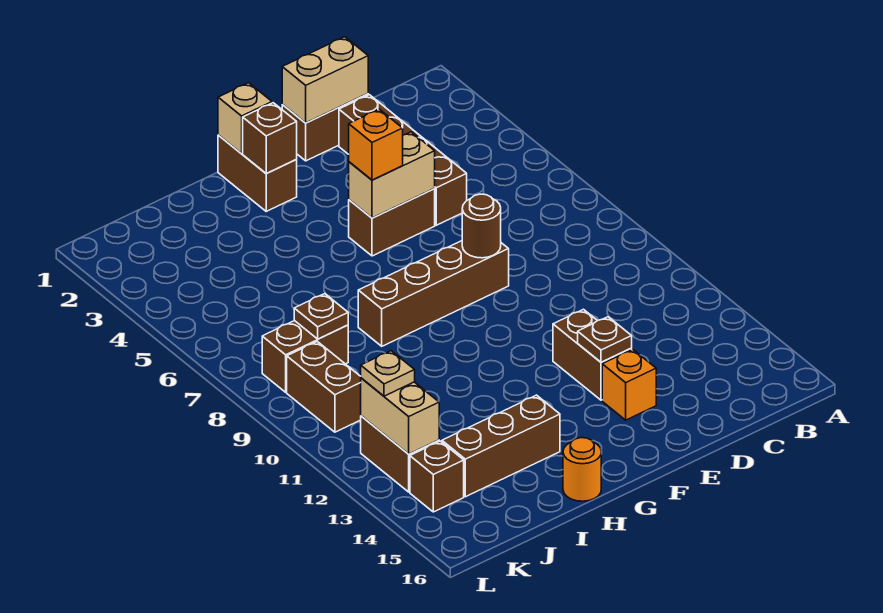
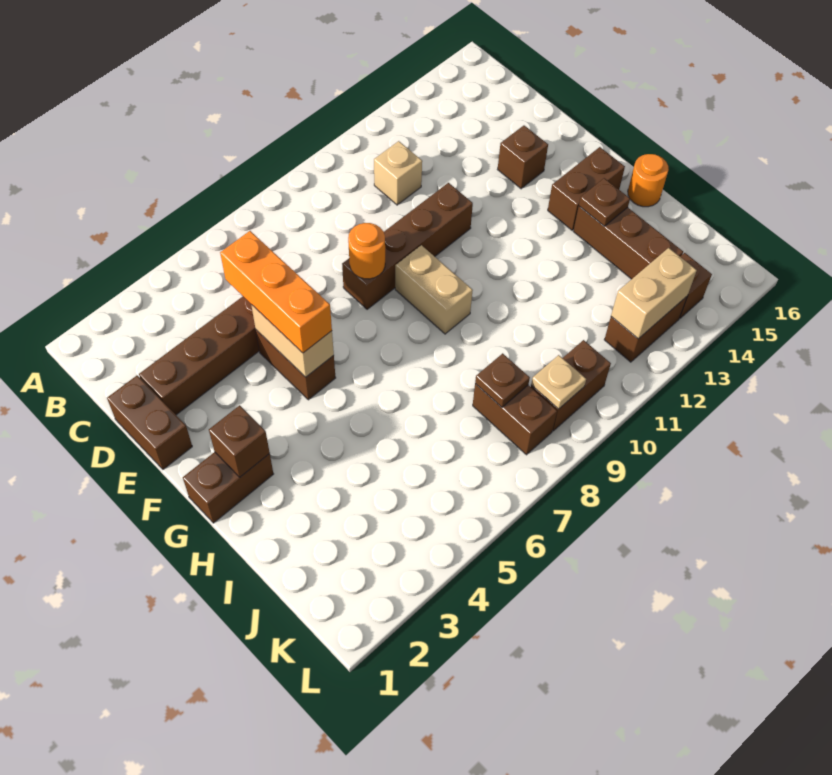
tan brick D1:E1 level 2 -> tan brick F9:G9 level 1
brown brick E8:H8 level 1 -> brown brick E8:E11 level 1
brown round brick E8 level 2 -> orange round brick E8 level 2
brown brick E12:E13 level 1 -> brown brick G14:G15 level 1
brown plate E13 level 2 -> brown plate H14 level 2
orange brick E14 level 1 -> brown brick E14 level 1
orange brick F5 level 3 -> orange brick D5:F5 level 3
tan brick G1 level 2 -> tan brick C11 level 1
tan plate K12 level 3 -> tan plate K9 level 2

